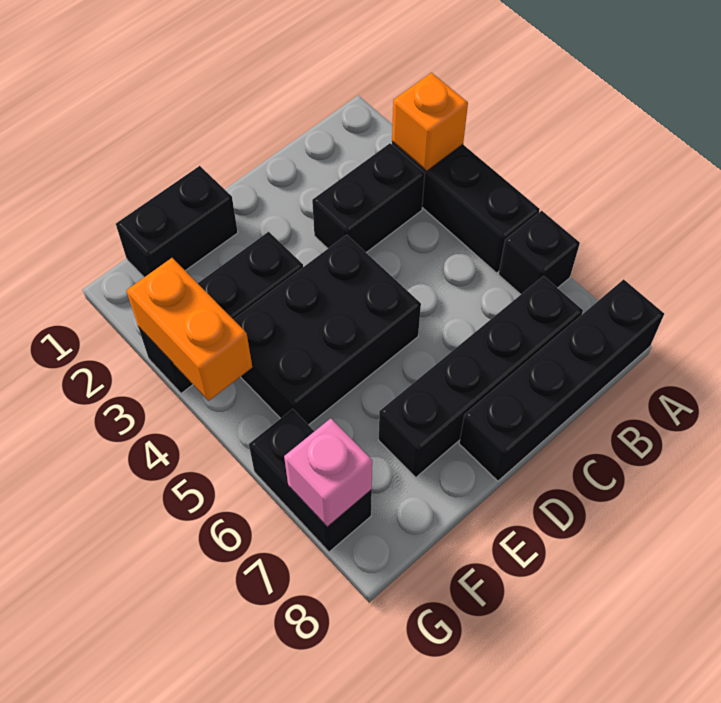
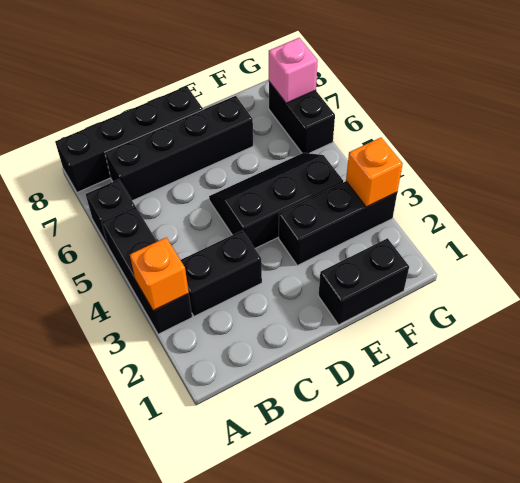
black brick D4:F5 level 1 -> black slope D4:F5 level 1 top 4
orange brick G3:G4 level 2 -> orange brick G3 level 2

